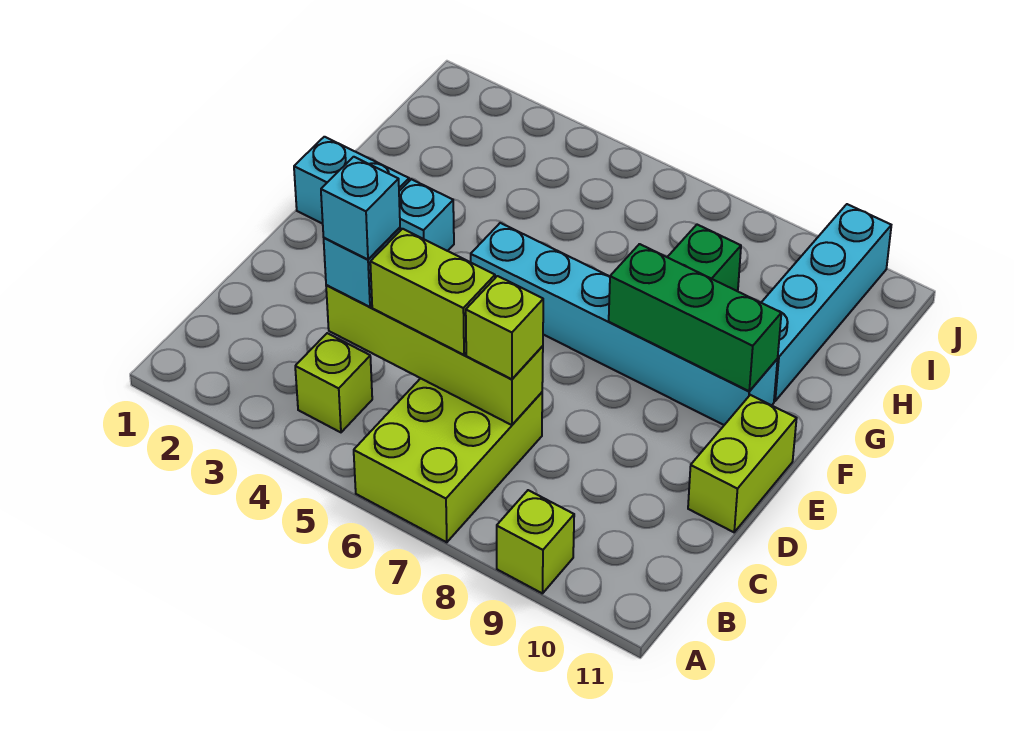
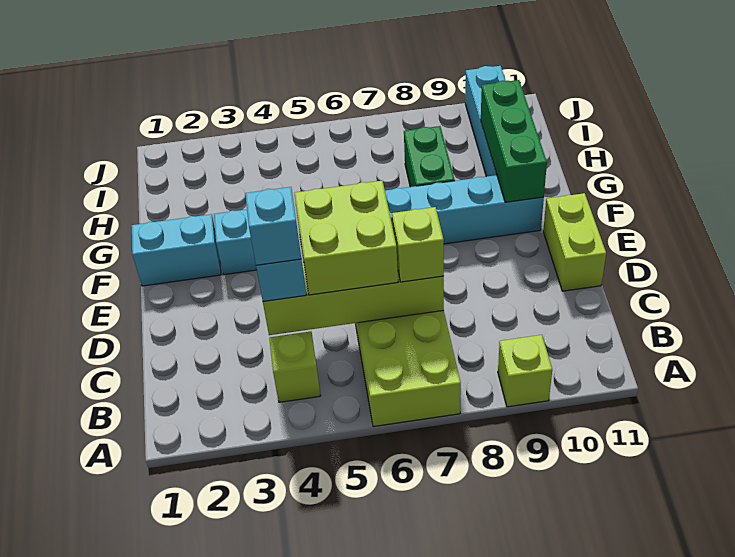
lime brick C5:C6 level 3 -> lime brick C5:D6 level 3
green brick F8:F10 level 2 -> green brick F10:H10 level 2

